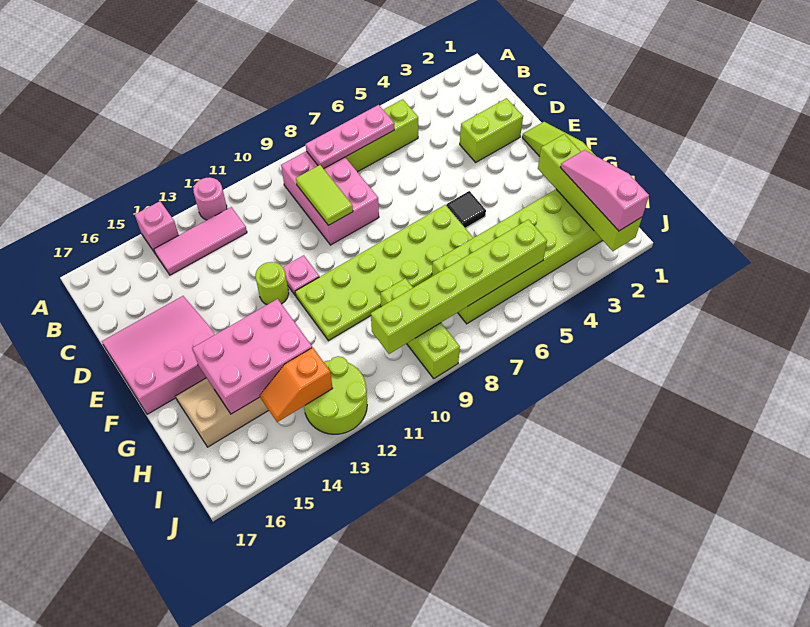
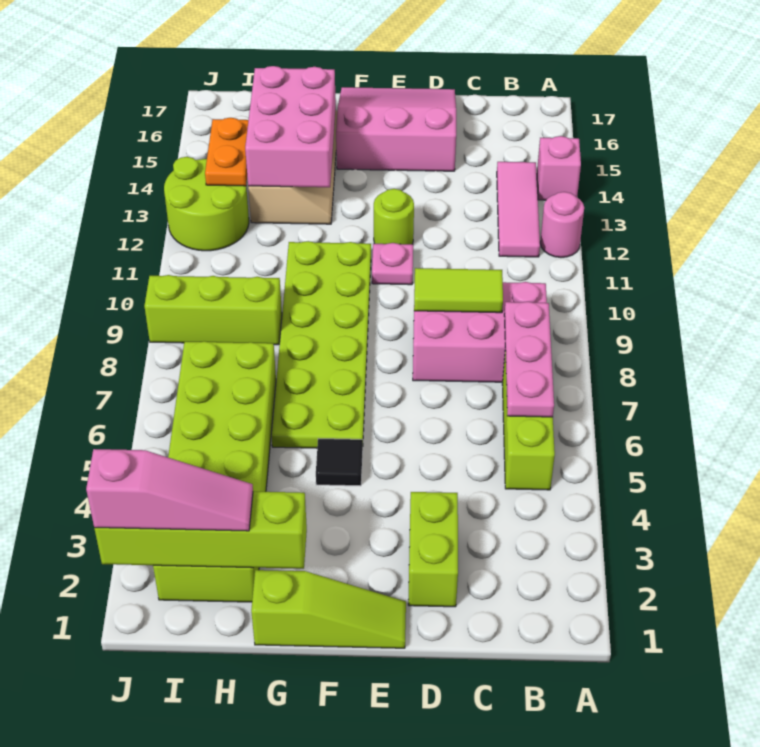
pink slope D15:F17 level 1 top F -> pink slope D15:F17 level 1 top 15
lime brick I5:I10 level 2 -> none
orange slope I13:I14 level 2 top 13 -> orange plate I13:I14 level 2

